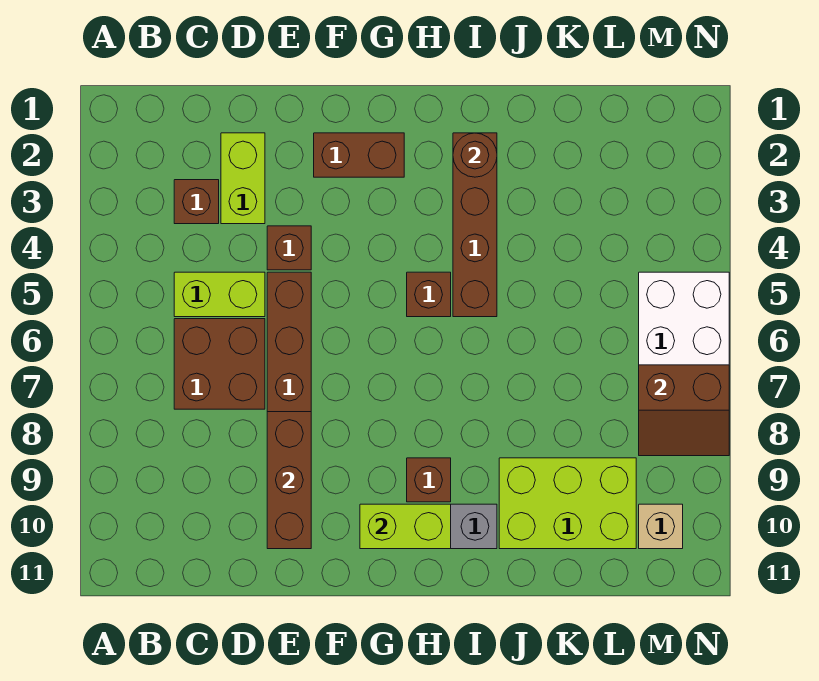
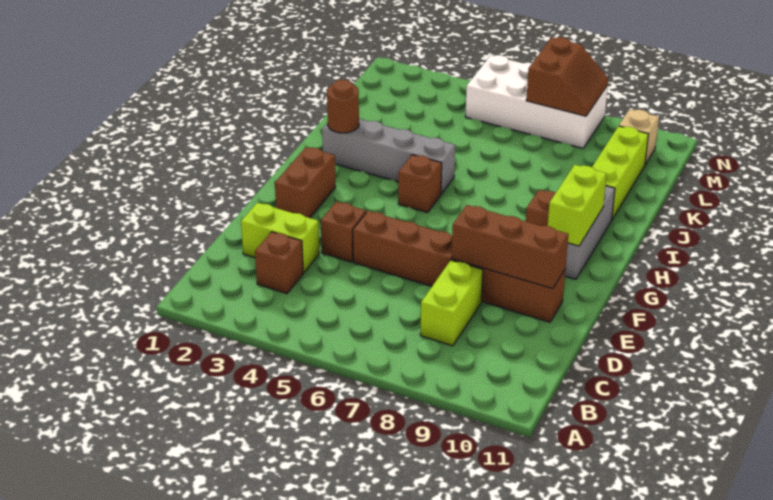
lime brick C5:D5 level 1 -> lime brick C8:D8 level 1
brown brick C6:D7 level 1 -> none
brown brick I2:I5 level 1 -> grey brick I2:I5 level 1
lime brick J9:L10 level 1 -> lime brick J10:L10 level 1

